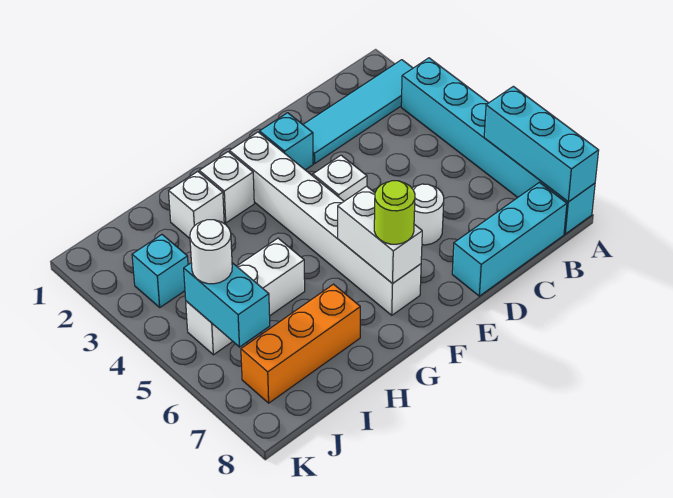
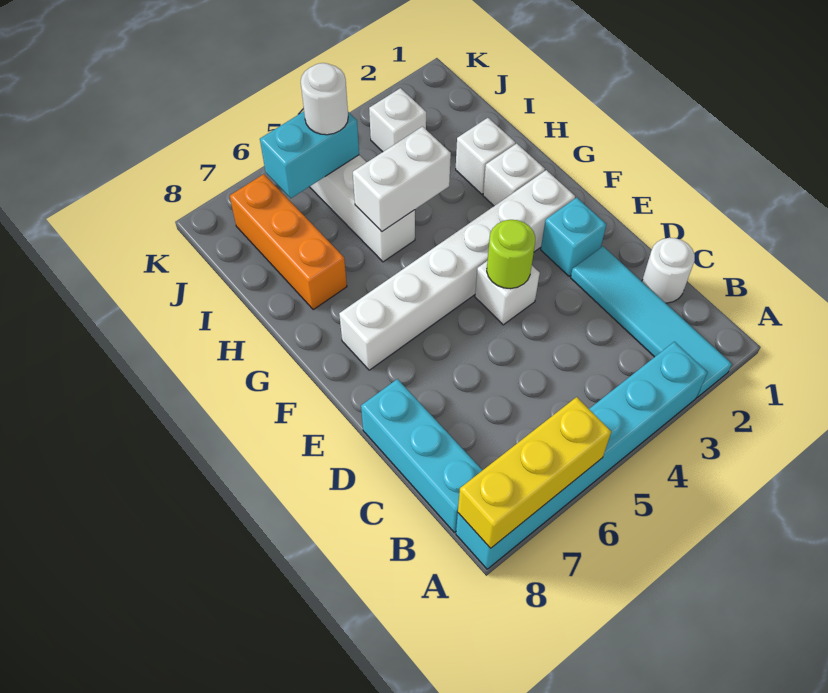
cyan brick A6:A8 level 2 -> yellow brick A6:A8 level 2
white round brick D6 level 1 -> white round brick C1 level 1
white brick F6:F7 level 2 -> white brick H4:H5 level 2
lime round brick F7 level 3 -> lime round brick E4 level 2
cyan brick J3 level 1 -> white brick J3 level 1

